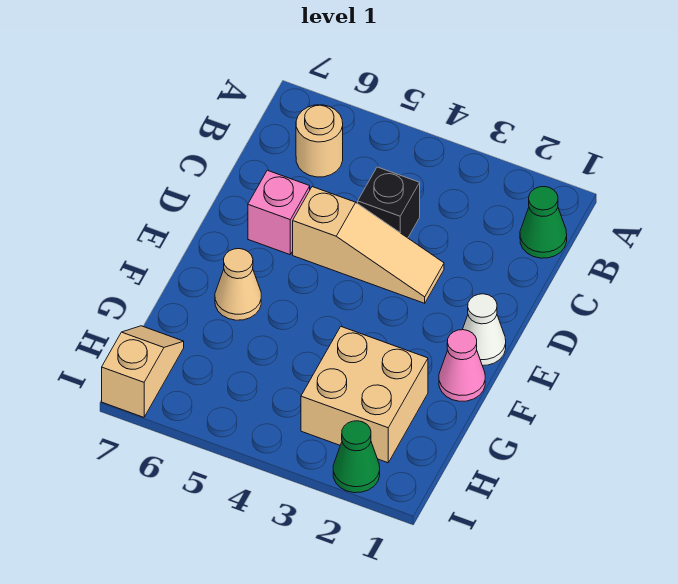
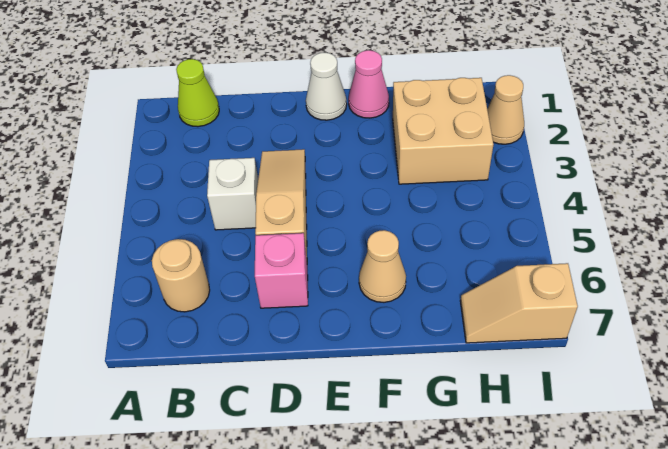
green cone B1 level 1 -> lime cone B1 level 1
black brick C4 level 1 -> white brick C4 level 1
green cone I2 level 1 -> tan cone I2 level 1

